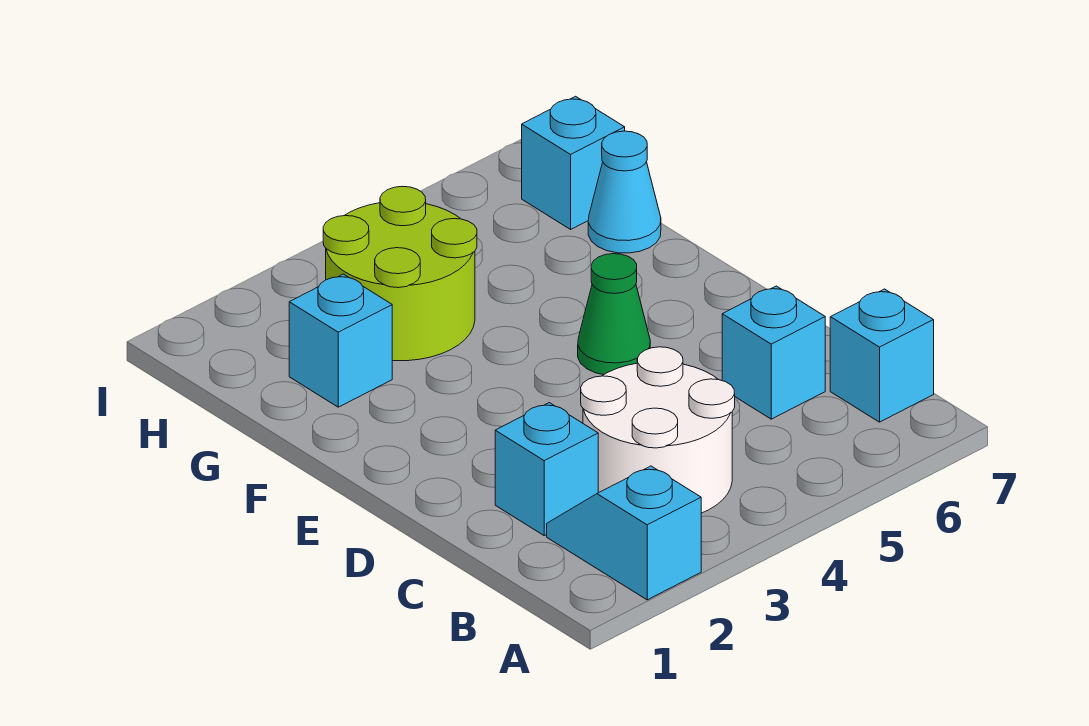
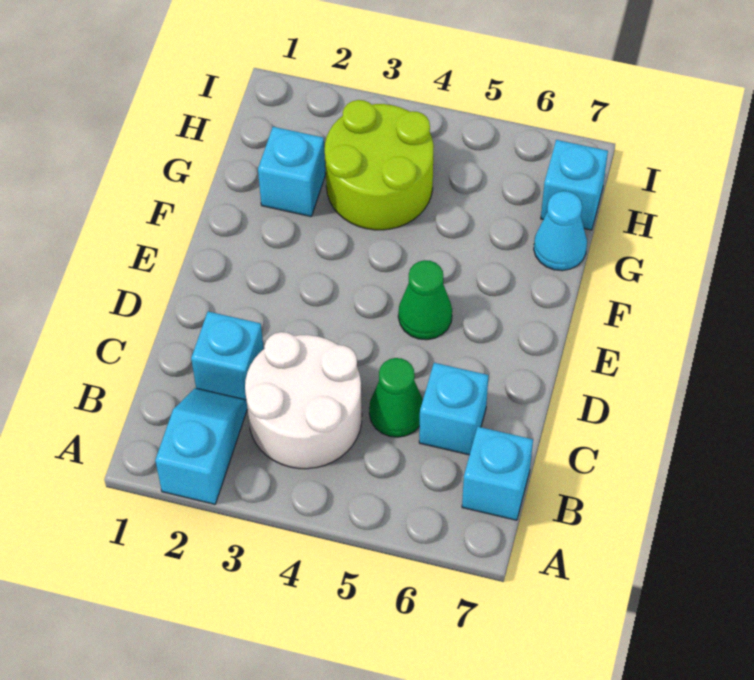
none -> green cone C5 level 1

